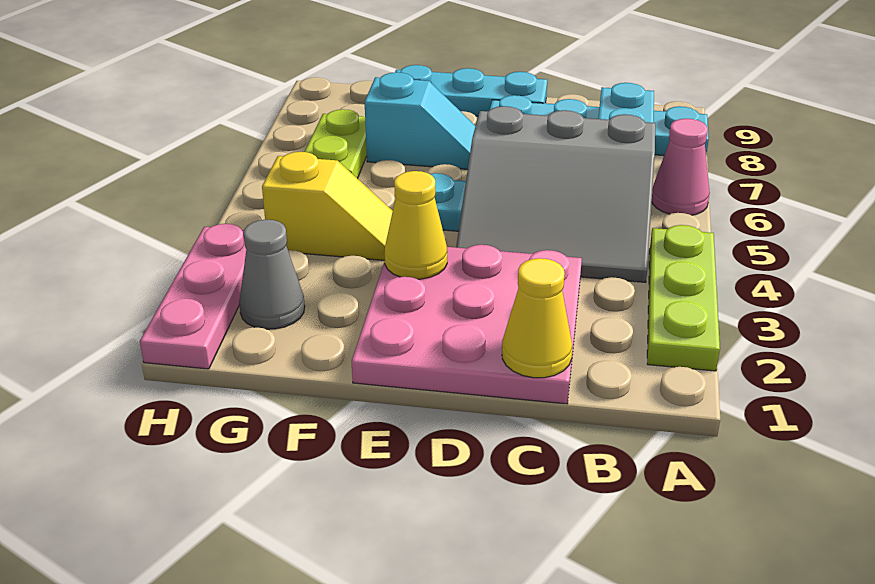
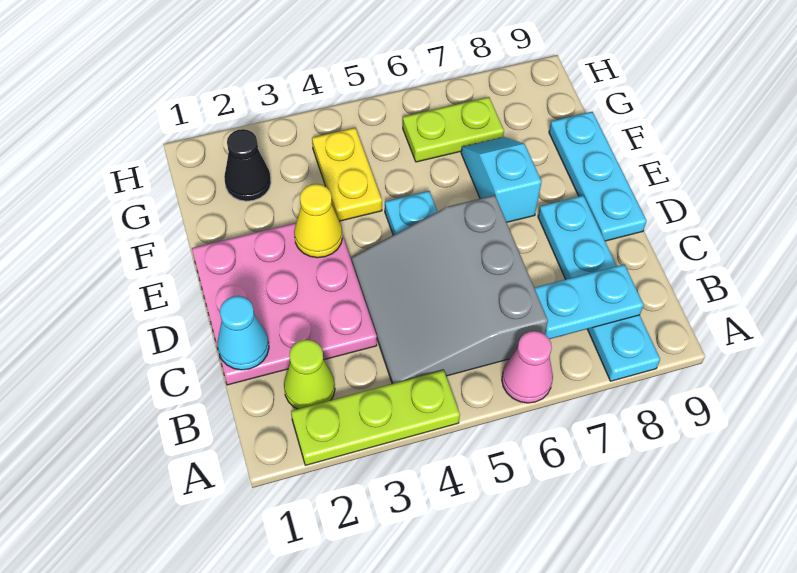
none -> lime cone B2 level 1
yellow cone C1 level 2 -> cyan cone C1 level 2
cyan slope E7:F7 level 1 top F -> cyan slope E7:F7 level 1 top E
yellow slope F4:G4 level 1 top G -> yellow plate F4:G4 level 1
grey cone G2 level 1 -> black cone G2 level 1
pink plate H1:H3 level 1 -> none

